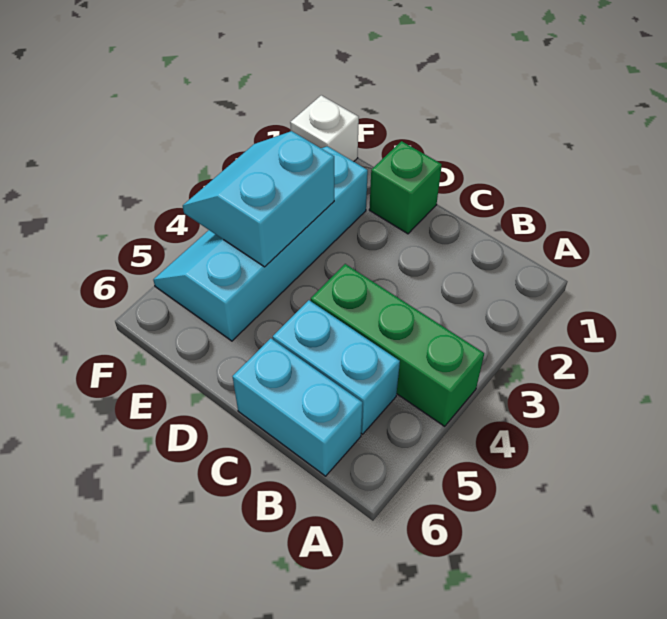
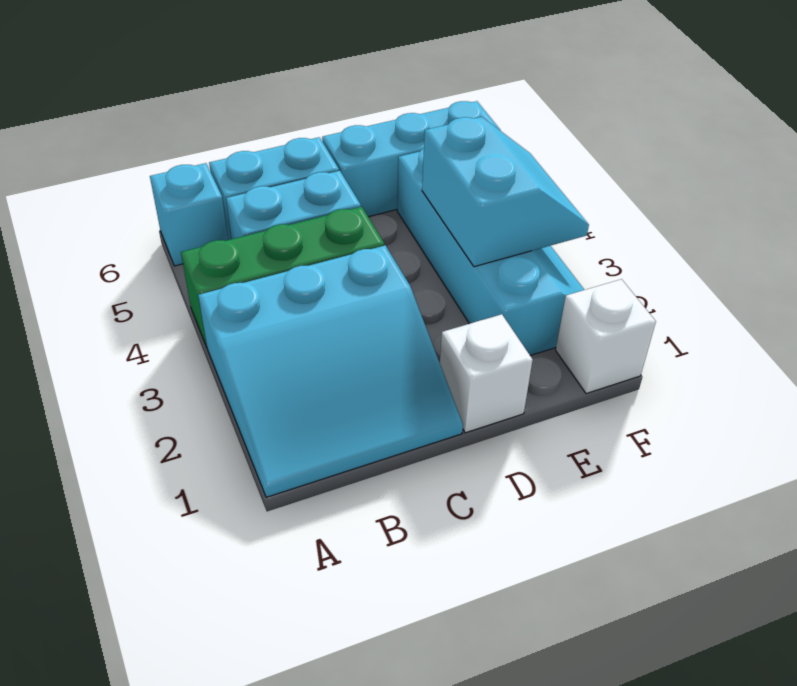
none -> cyan slope A1:C3 level 1 top 3
none -> cyan brick A6 level 1
green brick D1 level 1 -> white brick D1 level 1
none -> cyan brick D6:F6 level 1

